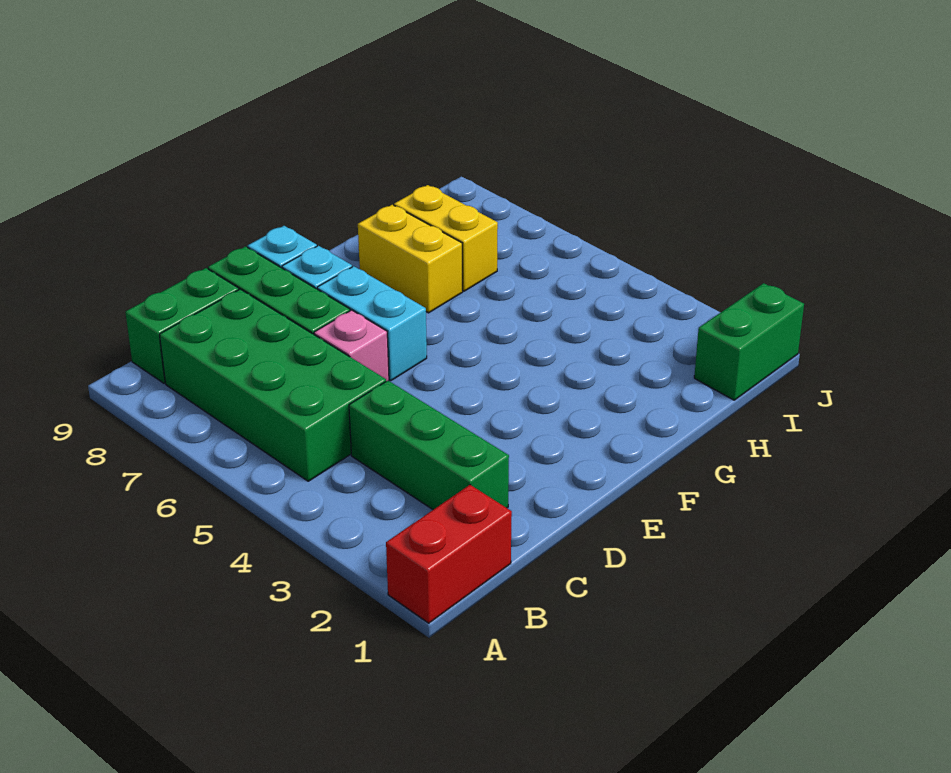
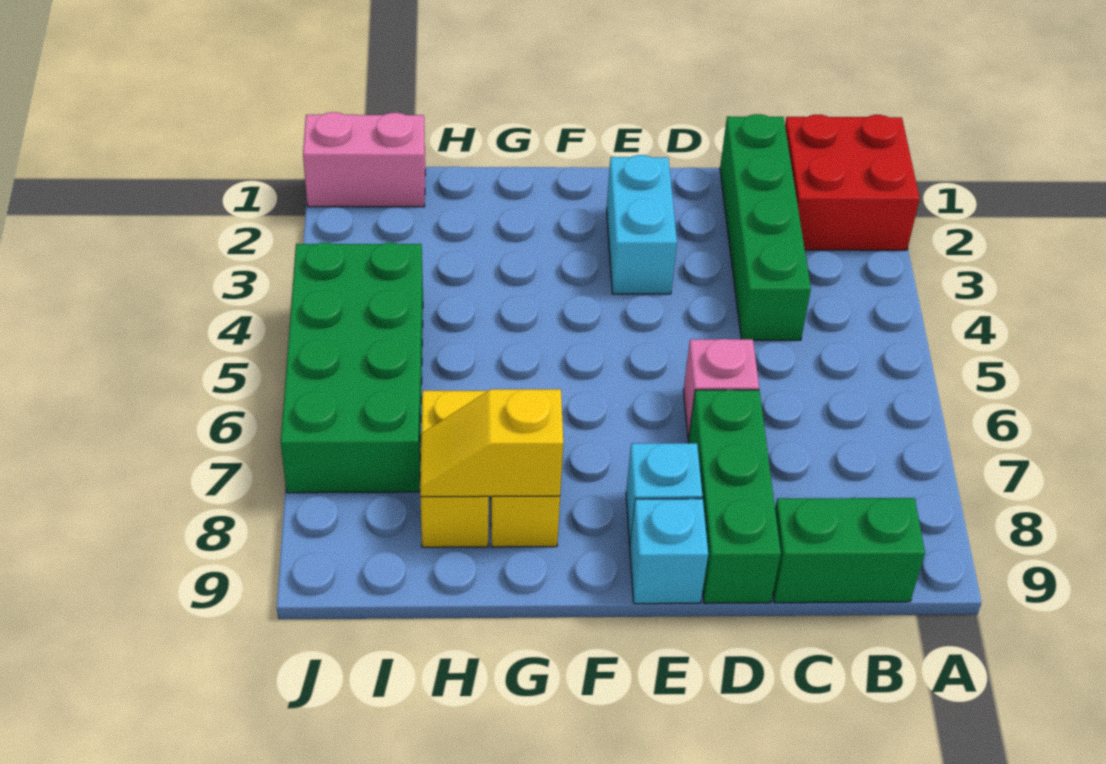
red brick A1:B1 level 1 -> red brick A1:B2 level 1
green brick B5:C8 level 1 -> green brick I4:J7 level 1
green brick C2:C4 level 1 -> green brick C1:C4 level 1
cyan brick E6:E7 level 1 -> cyan brick E2:E3 level 1
none -> yellow slope G8:H8 level 2 top G
green brick I1:J1 level 1 -> pink brick I1:J1 level 1

